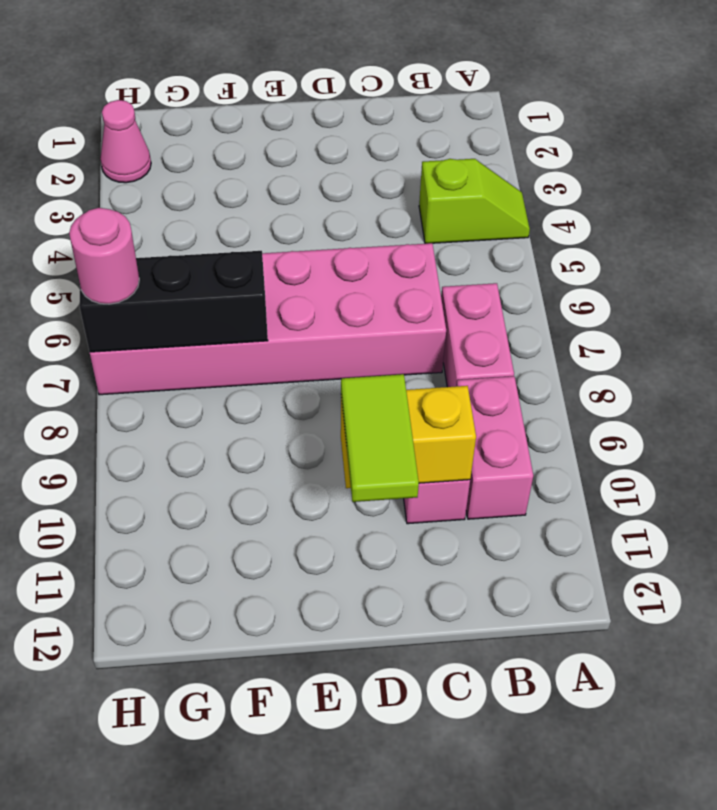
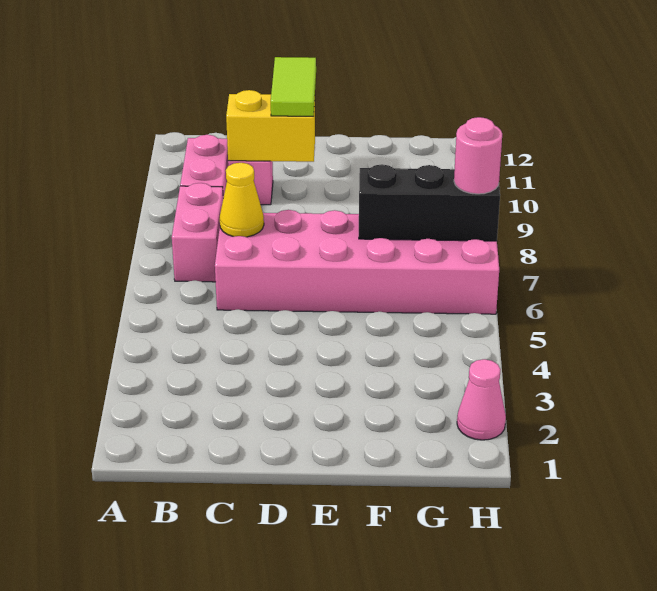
lime slope A4:B4 level 1 top B -> none
none -> yellow cone C7 level 2

